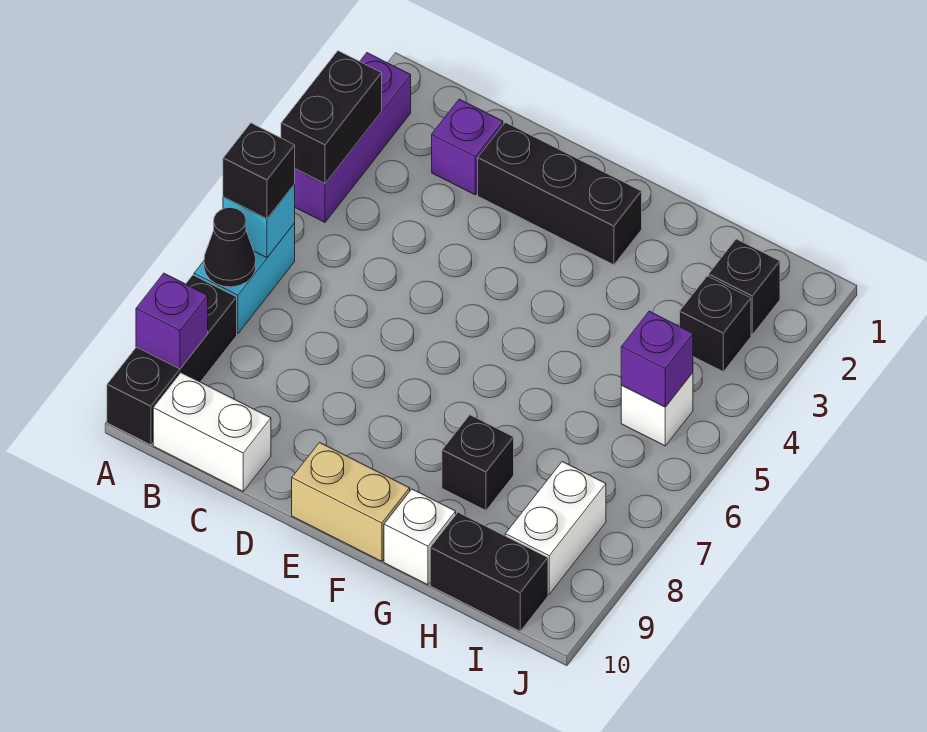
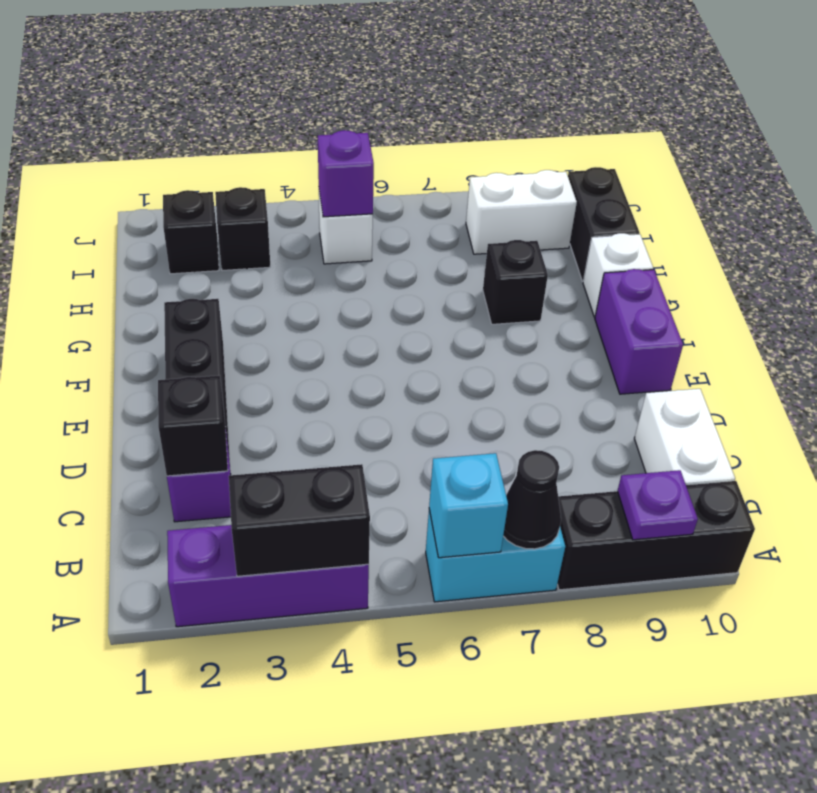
black brick A6 level 3 -> black brick C2 level 2
purple brick A9 level 2 -> purple plate A9 level 2
tan brick E10:F10 level 1 -> purple brick E10:F10 level 1

